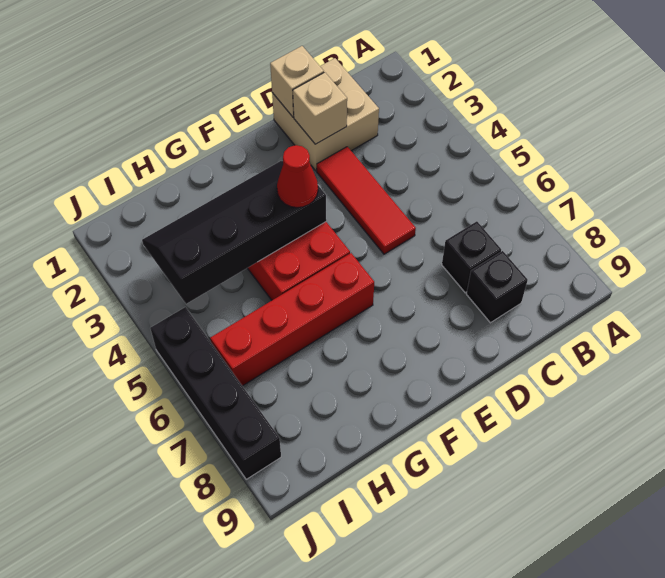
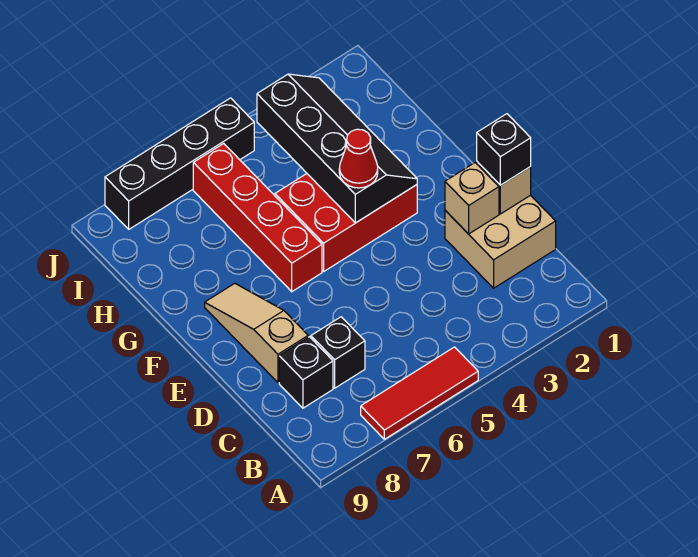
none -> black brick D1 level 3
red tile D3:D5 level 1 -> red tile A5:A7 level 1
none -> tan slope D8:F8 level 1 top D

